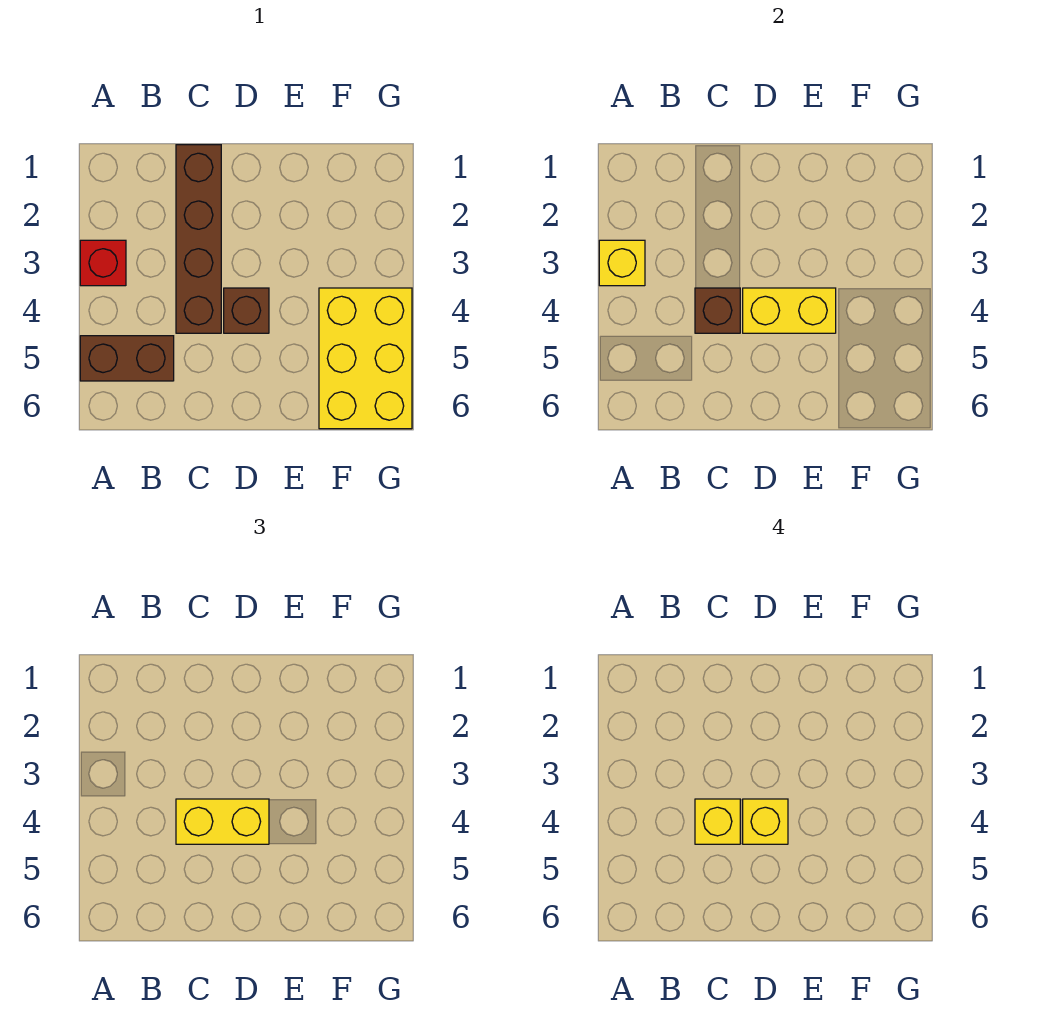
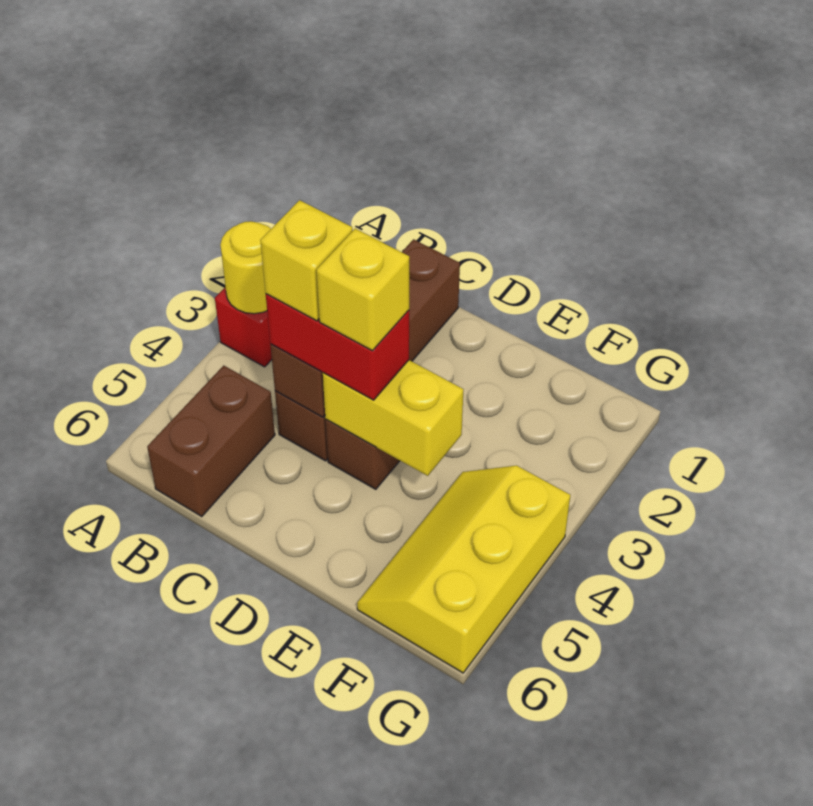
yellow brick A3 level 2 -> yellow round brick A3 level 2
brown brick A5:B5 level 1 -> brown brick B5:B6 level 1
yellow brick C4:D4 level 3 -> red brick C4:D4 level 3
yellow brick F4:G6 level 1 -> yellow slope F4:G6 level 1 top G

